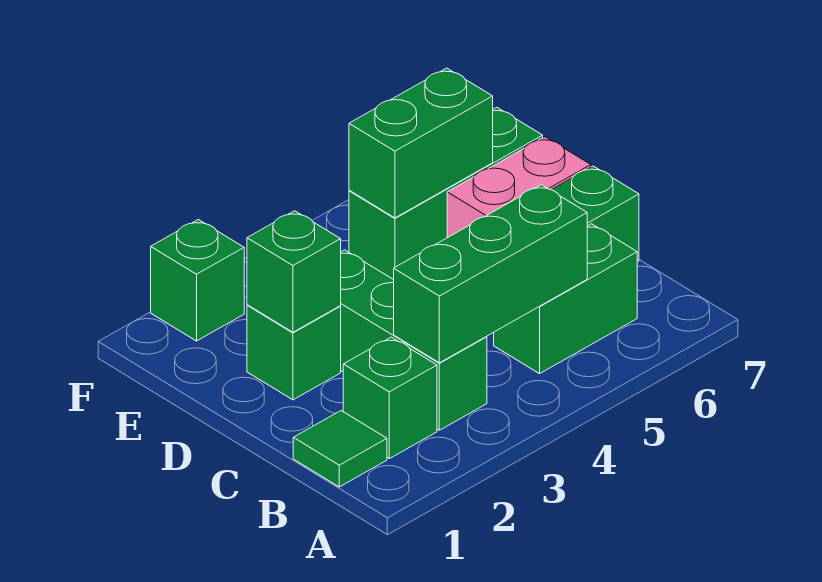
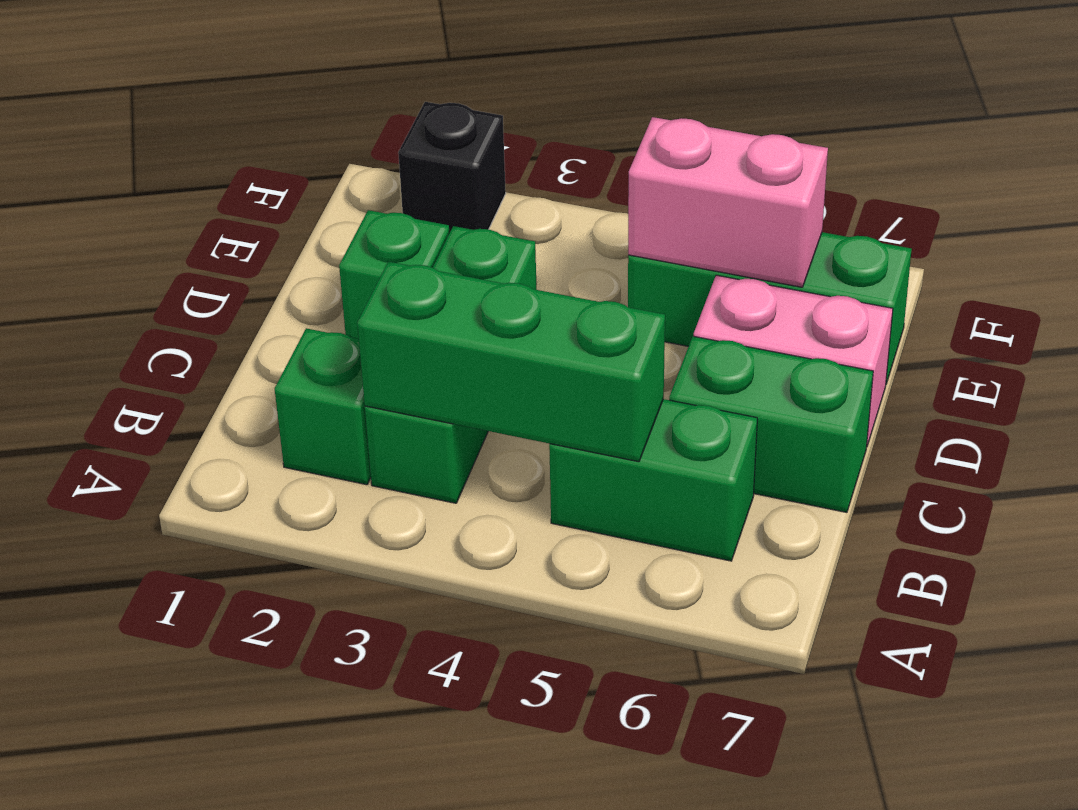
green tile B1 level 1 -> none
green brick D2 level 2 -> none
green brick E5:E6 level 2 -> pink brick E5:E6 level 2
green brick F2 level 1 -> black brick F2 level 1

